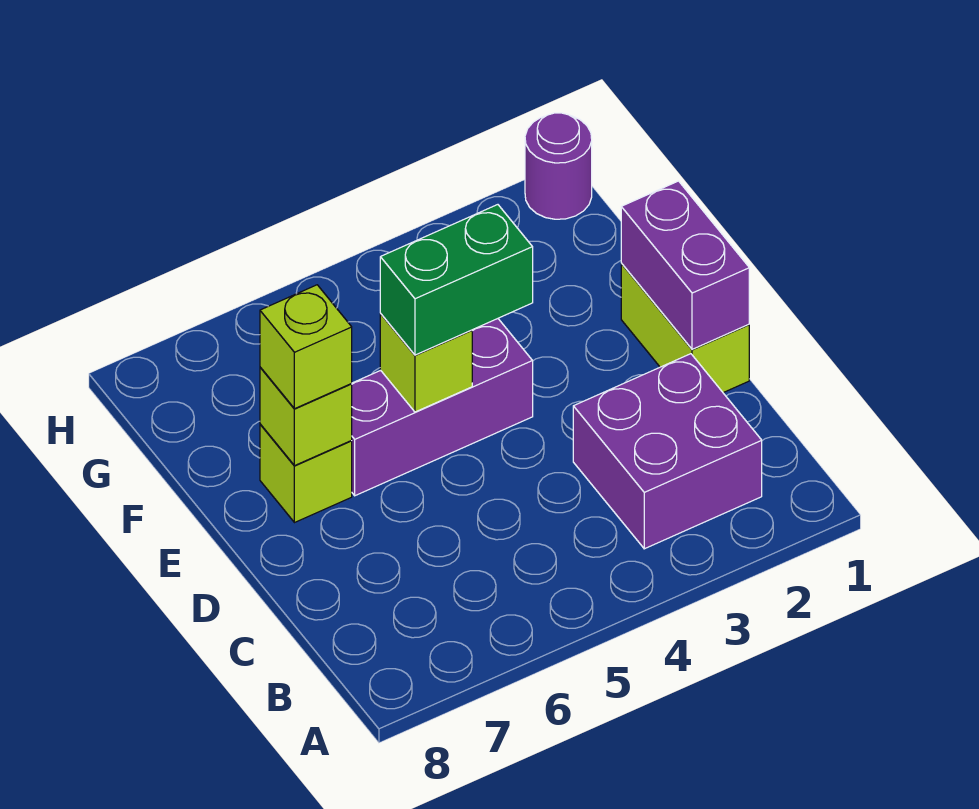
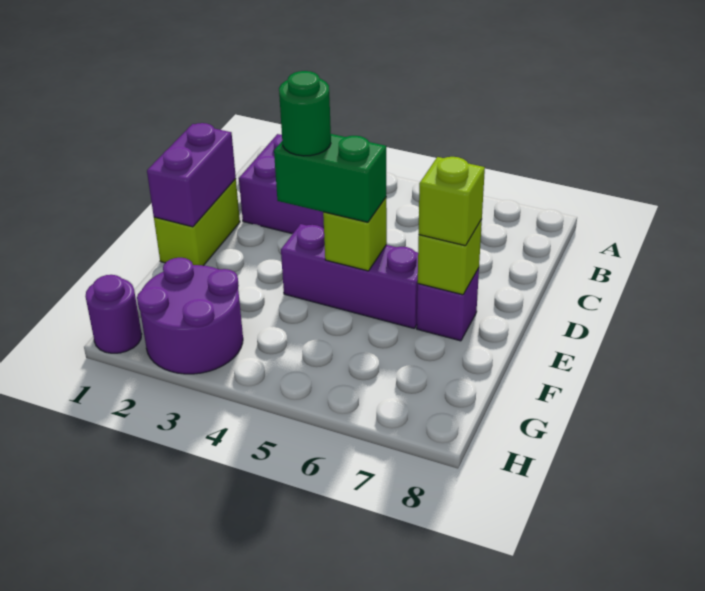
none -> green round brick E4 level 4
lime brick E7 level 1 -> purple brick E7 level 1
none -> purple round brick G2:H3 level 1

